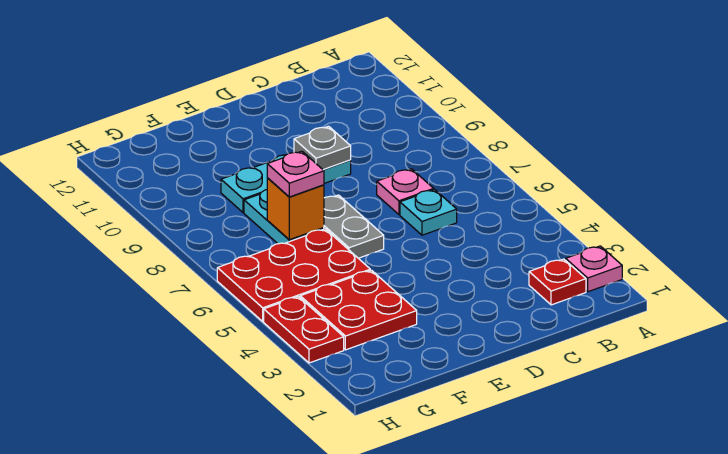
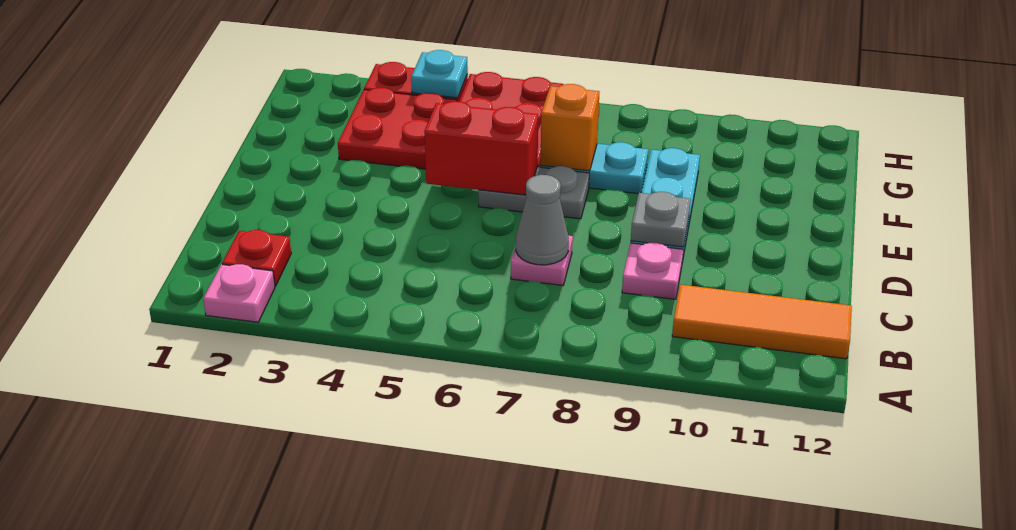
none -> orange tile B10:B12 level 1
cyan plate C6 level 1 -> cyan plate H4 level 2
none -> grey cone C7 level 2
none -> red brick E5:E6 level 2
pink plate F7 level 3 -> pink plate C9 level 1

